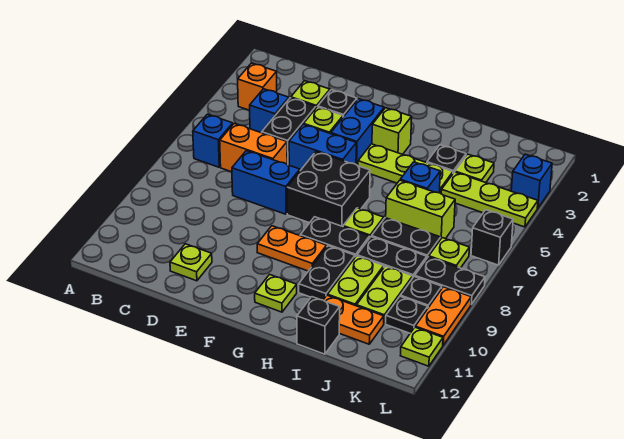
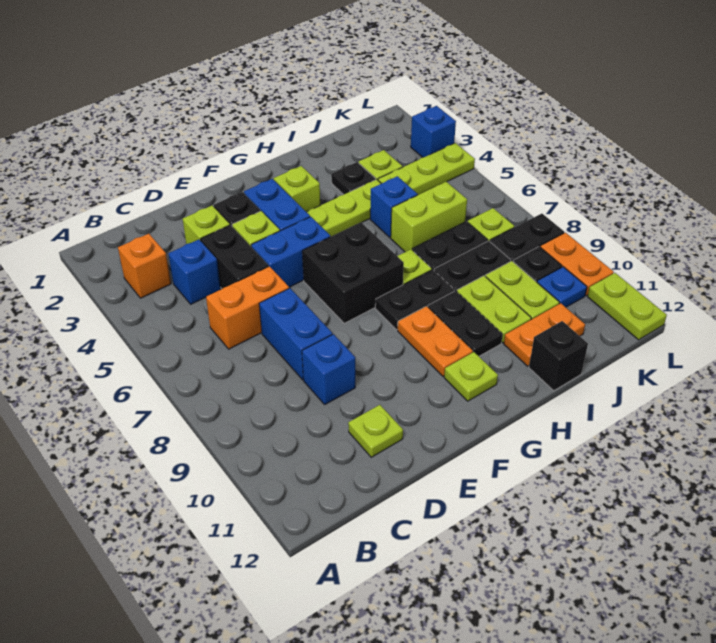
blue brick B6 level 1 -> blue brick D9 level 1
blue brick D7:E7 level 1 -> blue brick D7:D8 level 1
orange plate F9:G9 level 1 -> orange plate G9:G10 level 1
black plate K10 level 1 -> blue plate K10 level 1
black brick L6 level 1 -> none
lime plate L11 level 1 -> lime plate L11:L12 level 1

